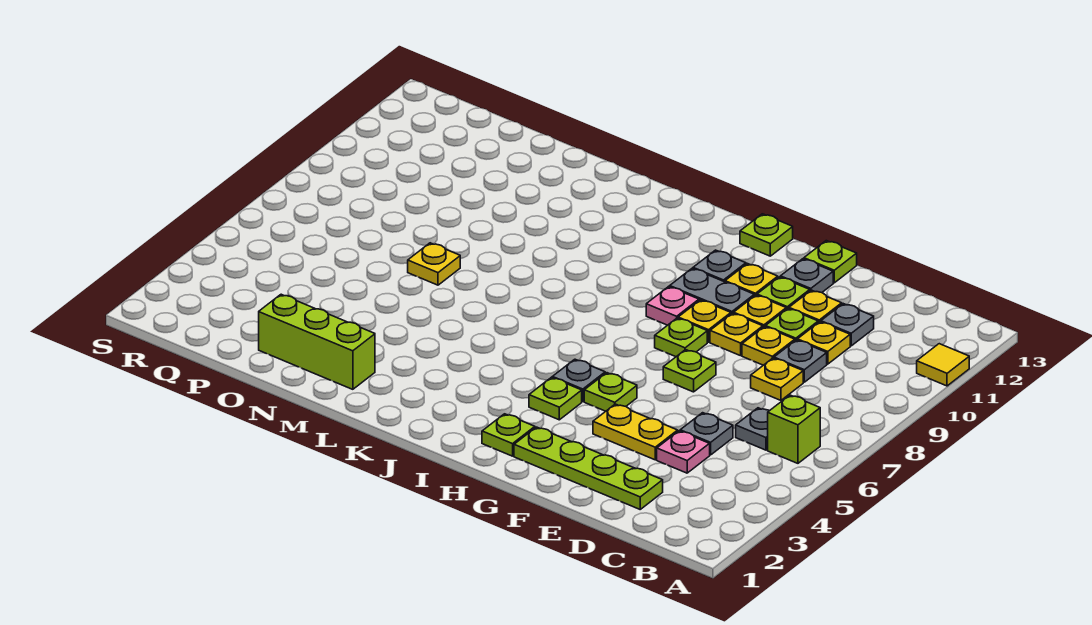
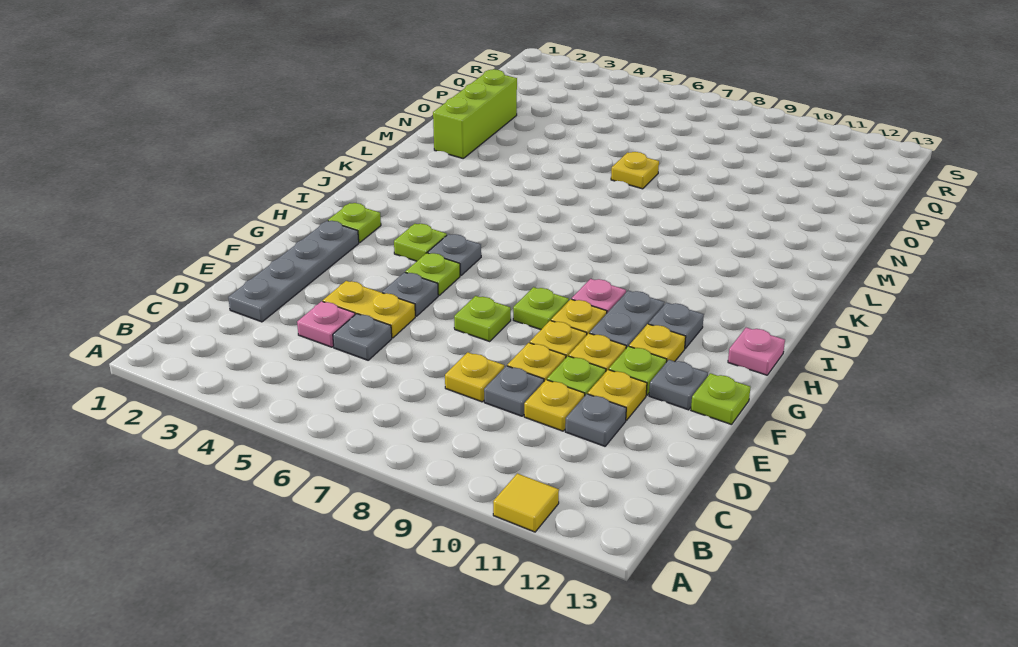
lime brick B6 level 1 -> none
grey plate C6 level 1 -> grey plate F5 level 1
lime plate D2:G2 level 1 -> grey plate D2:G2 level 1
yellow plate E4:F4 level 1 -> yellow plate E4:E5 level 1
lime plate H13 level 1 -> pink plate H13 level 1

